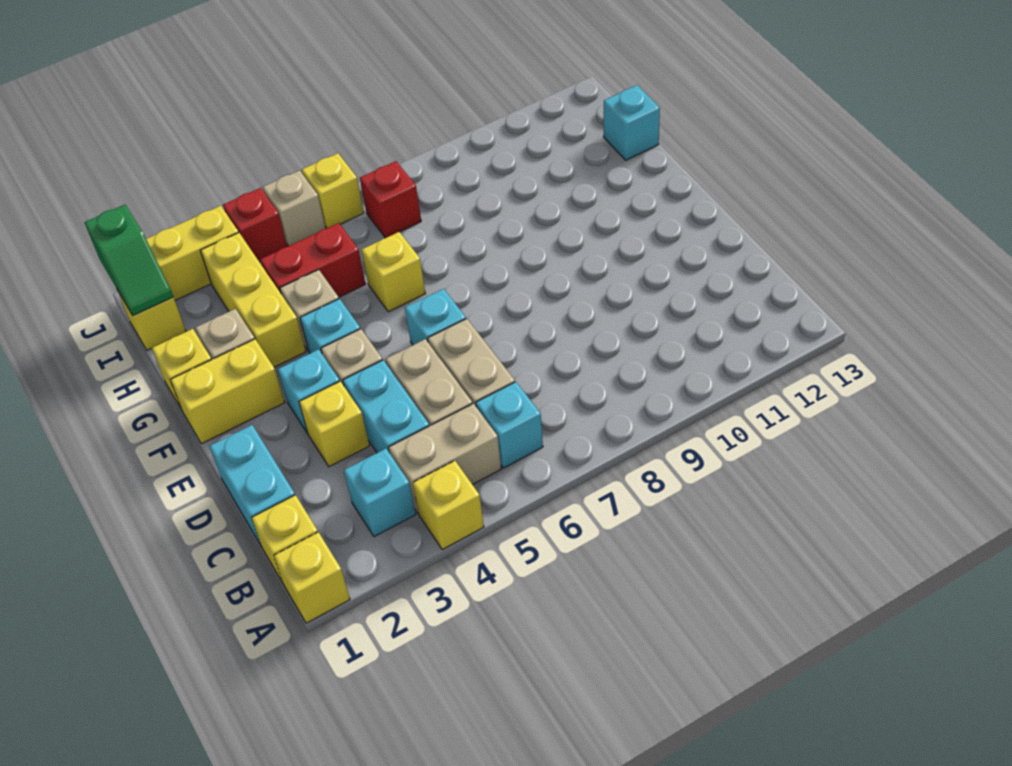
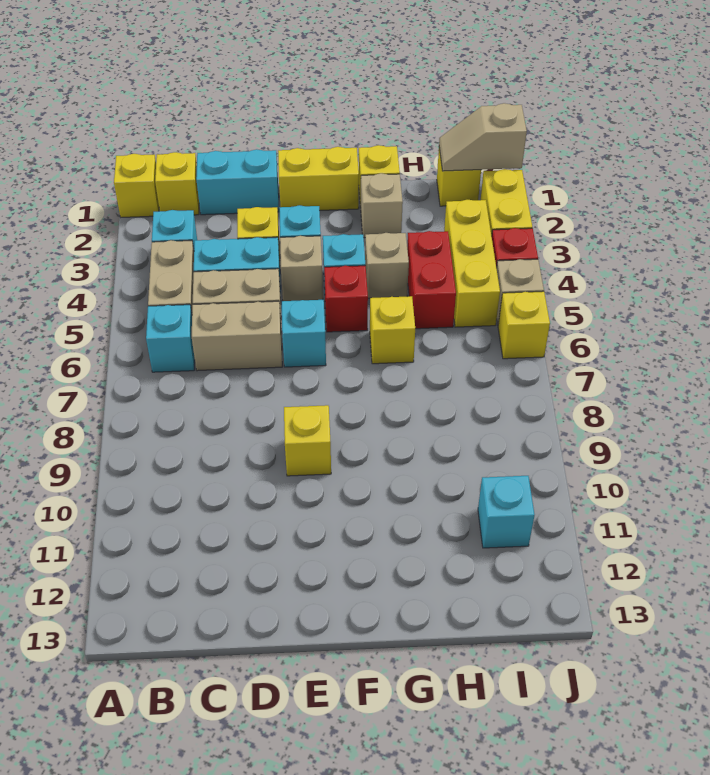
yellow brick A4 level 1 -> yellow brick E9 level 1
yellow brick F1:F2 level 1 -> yellow brick E1:F1 level 1
yellow brick G3:I3 level 1 -> yellow brick I3:I5 level 1
cyan brick H13 level 1 -> cyan brick I11 level 1
green slope I1:J1 level 2 top J -> tan slope I1:J1 level 2 top J
red brick I7 level 1 -> red brick F5 level 1

